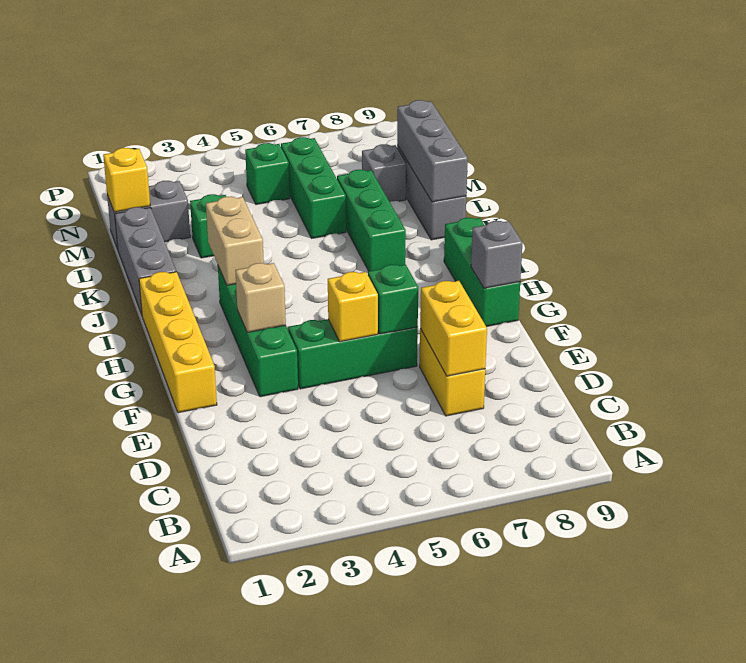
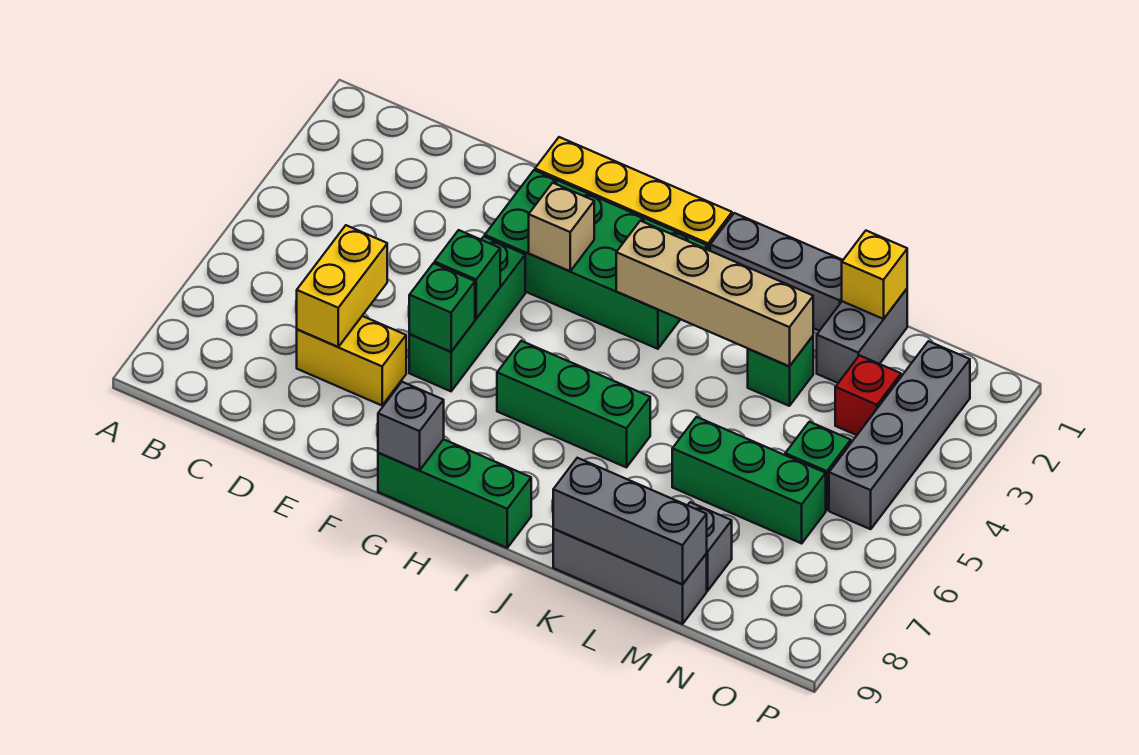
yellow brick D7:E7 level 2 -> yellow brick D6:D7 level 2
green brick F3:I3 level 1 -> green brick F2:I3 level 1
yellow brick F5 level 2 -> green brick F5 level 2
tan brick I3:J3 level 2 -> tan brick I3:L3 level 2
green brick J7:L7 level 1 -> green brick H6:J6 level 1
none -> red brick N3 level 1
none -> grey brick O2:O5 level 1

